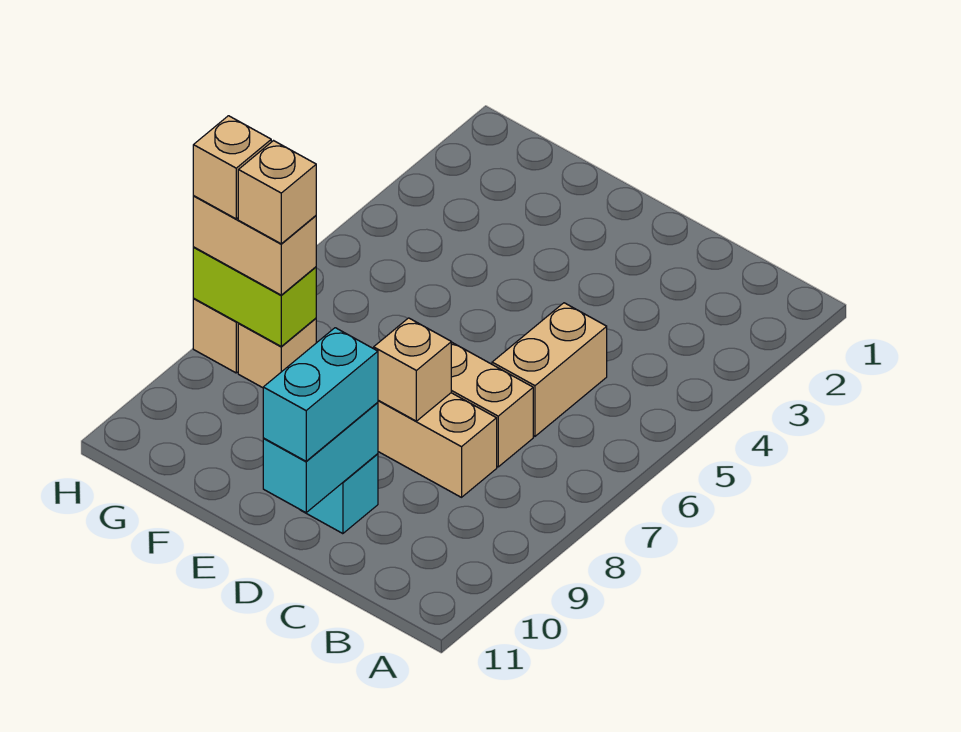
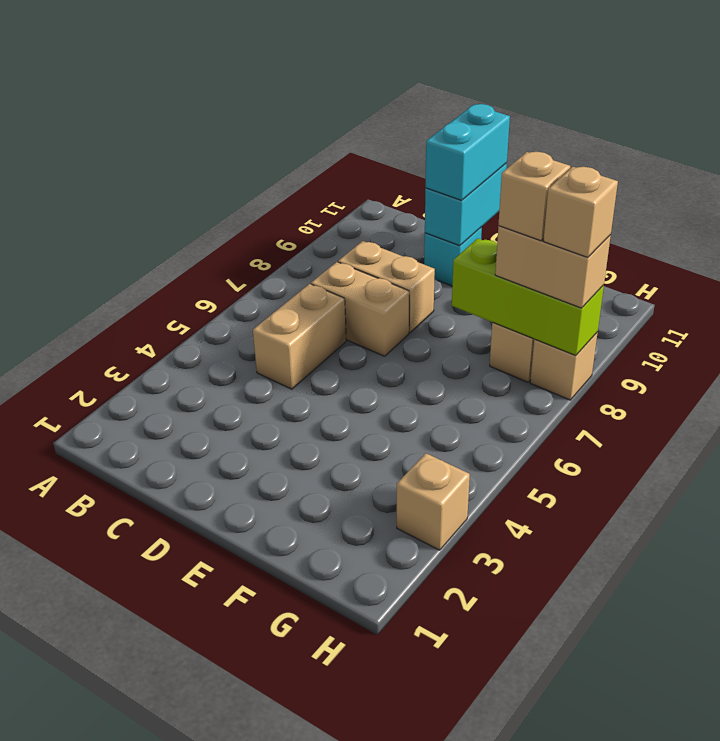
tan brick D8 level 2 -> tan brick H3 level 1
lime brick G8:H8 level 2 -> lime brick F8:H8 level 2

